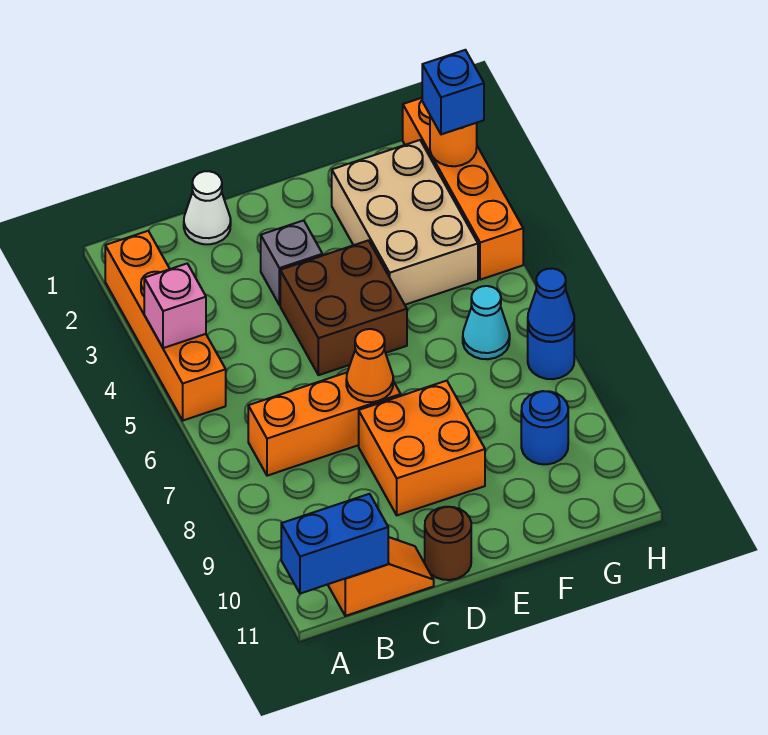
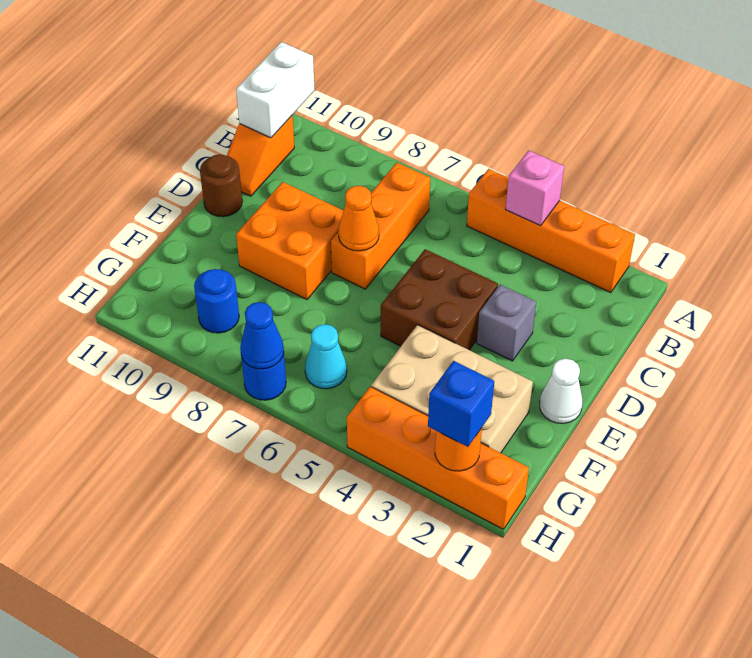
blue brick A11:B11 level 2 -> white brick A11:B11 level 2
white cone C1 level 1 -> white cone E1 level 1

